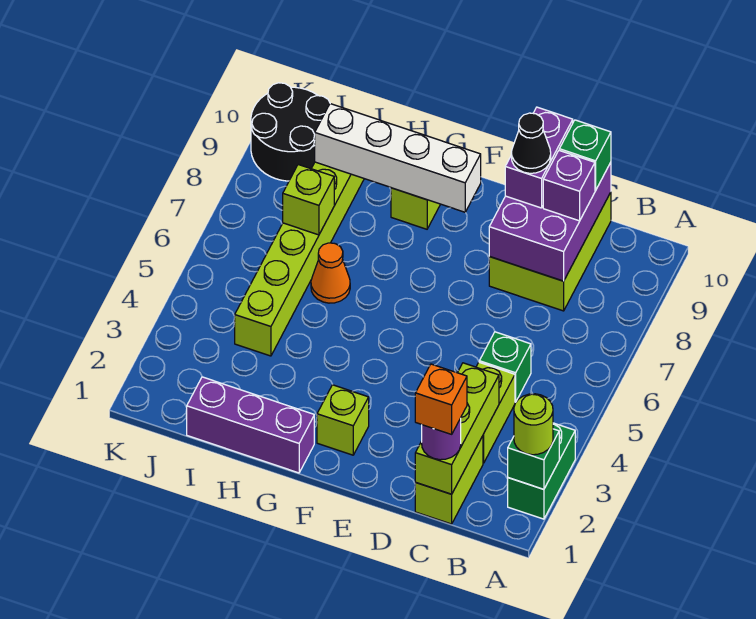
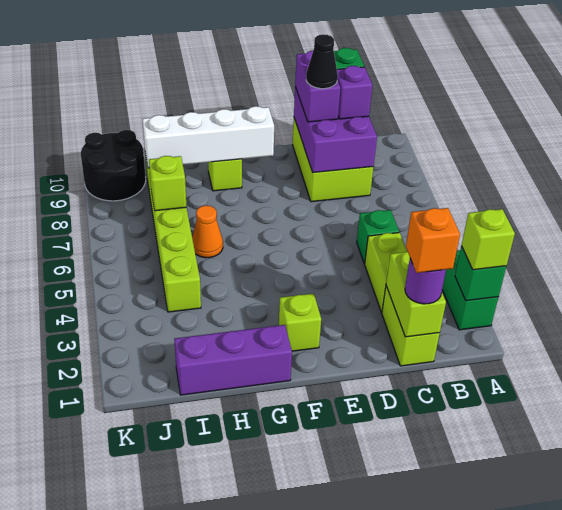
lime round brick A2 level 3 -> lime brick A2 level 3
lime brick C1:C3 level 2 -> lime brick C1:C2 level 2

